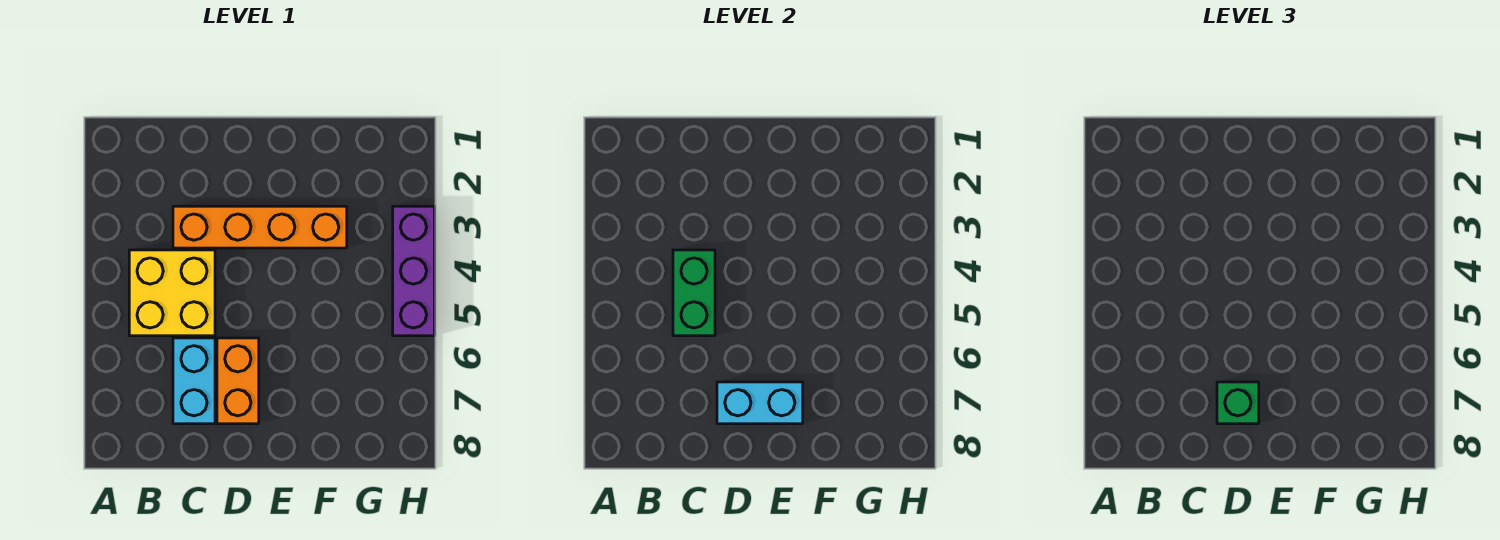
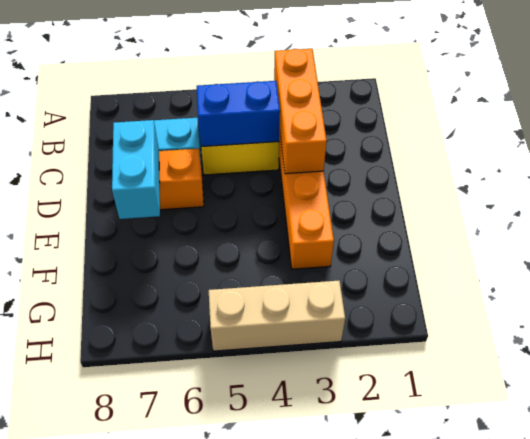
none -> orange brick B3:D3 level 2
green brick C4:C5 level 2 -> blue brick C4:C5 level 2
green brick D7 level 3 -> none
purple brick H3:H5 level 1 -> tan brick H3:H5 level 1

